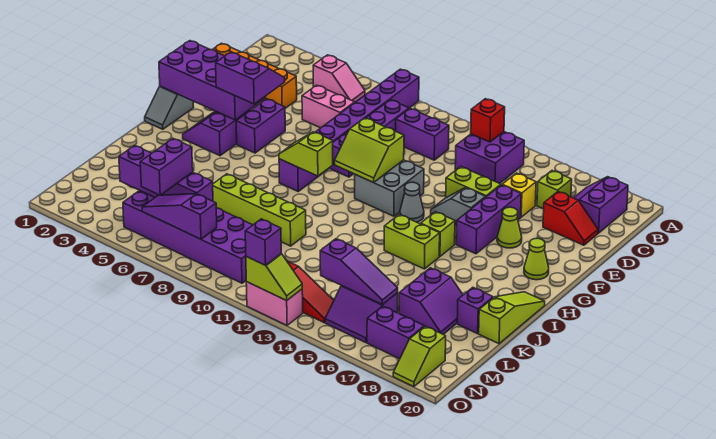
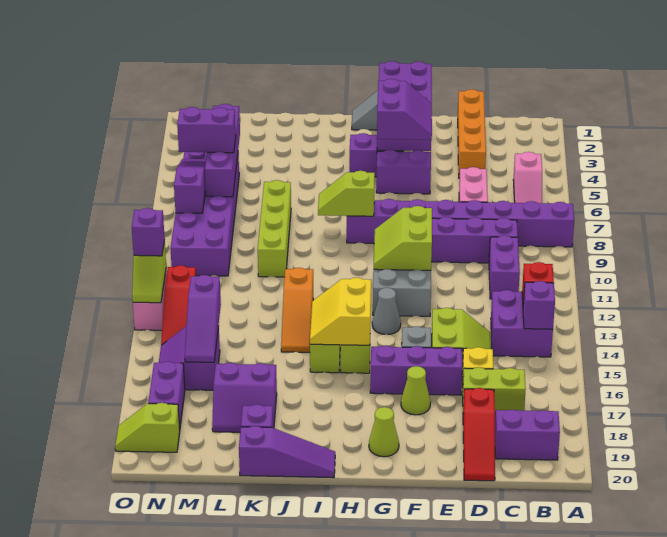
none -> purple brick B14 level 2
lime brick C17 level 1 -> lime brick C17:D17 level 1
red slope D18:D19 level 1 top 18 -> red slope D18:D20 level 1 top 18
lime slope H8:H9 level 2 top 9 -> lime slope H8:I8 level 2 top H
none -> yellow slope H14:I15 level 2 top H
lime slope I20:K20 level 1 top K -> purple slope I20:K20 level 1 top K
none -> orange slope J12:J14 level 1 top 12

